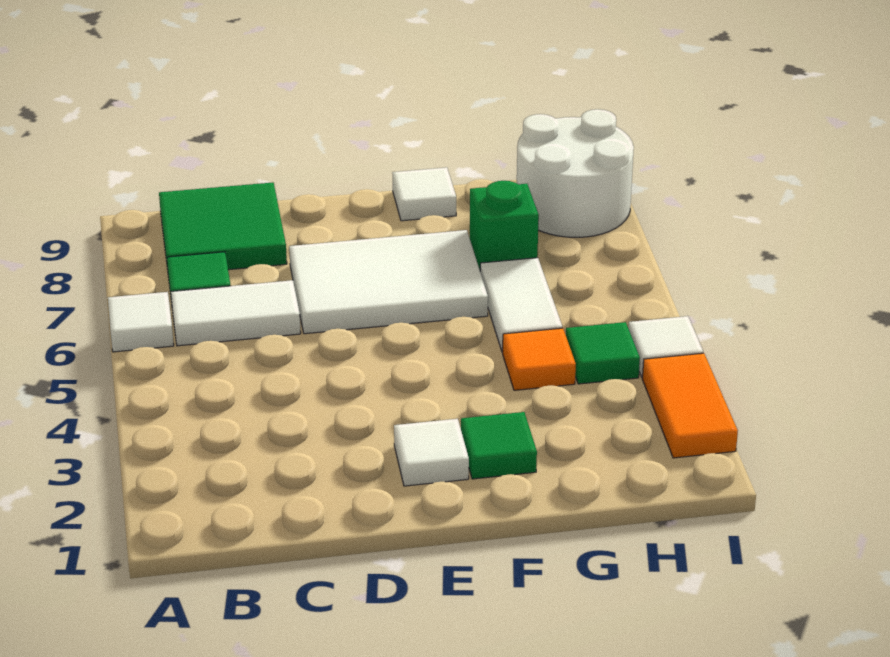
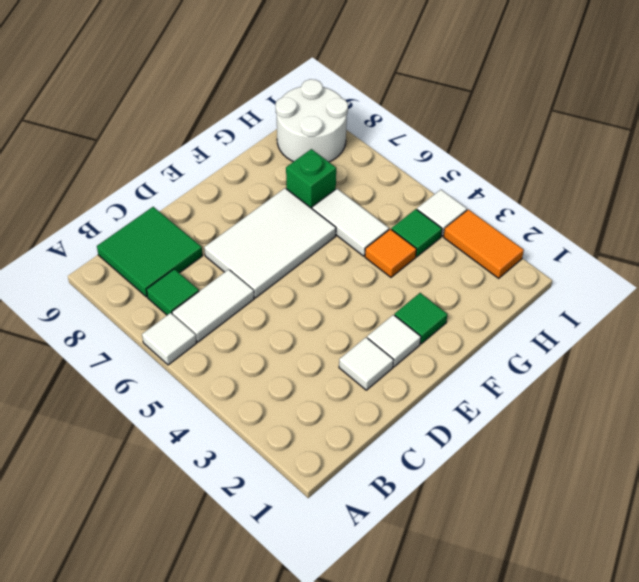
white tile F9 level 1 -> white tile D2 level 1

